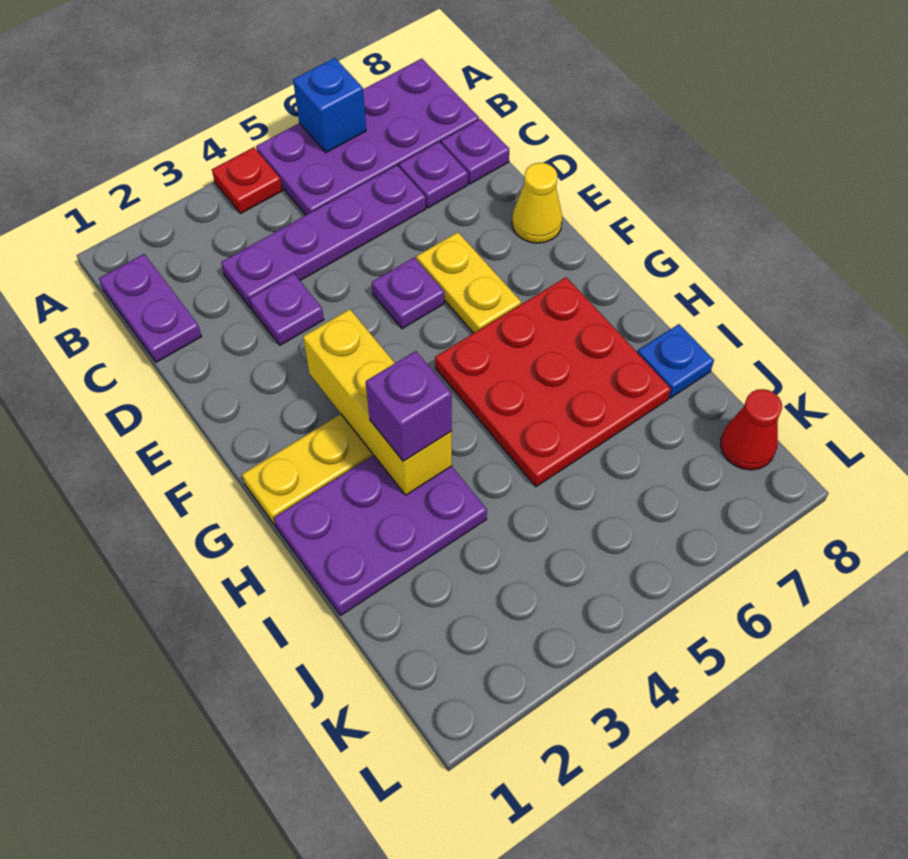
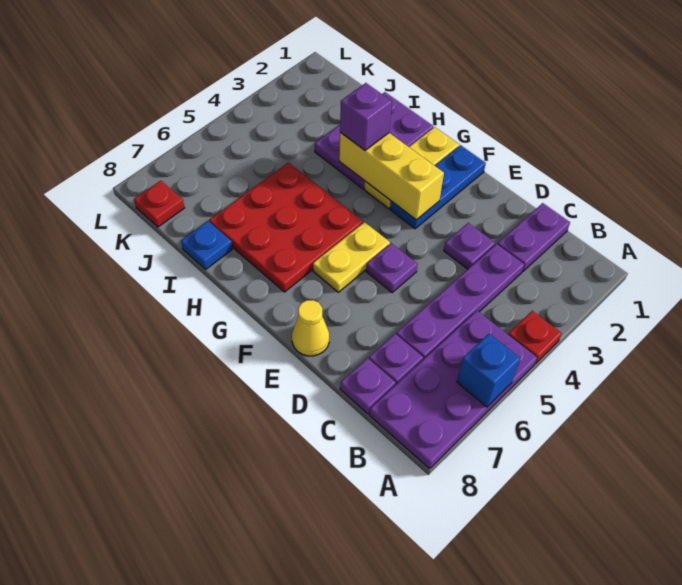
purple plate B1:C1 level 1 -> purple plate C1:C2 level 1
yellow plate E6:F6 level 1 -> yellow plate F5:F6 level 1
none -> blue plate F1:F3 level 1
red cone K8 level 1 -> red plate K8 level 1

